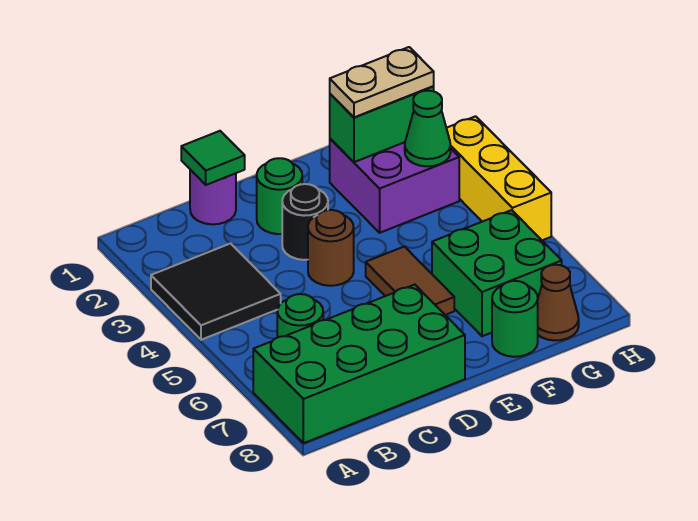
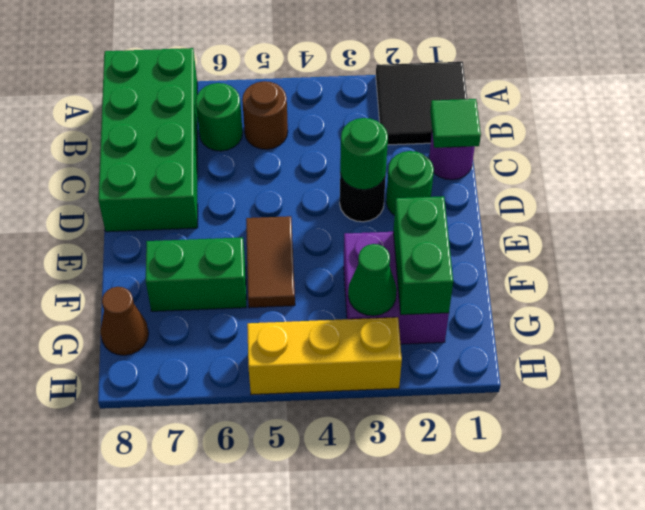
black tile A3:B4 level 1 -> black tile A1:B2 level 1
brown round brick D4 level 1 -> brown round brick B5 level 1
brown tile E5:E6 level 1 -> brown tile E5:F5 level 1
tan plate F2:G2 level 3 -> none
green brick F6:G7 level 1 -> green brick F6:F7 level 1
green round brick F8 level 1 -> green round brick D3 level 2

